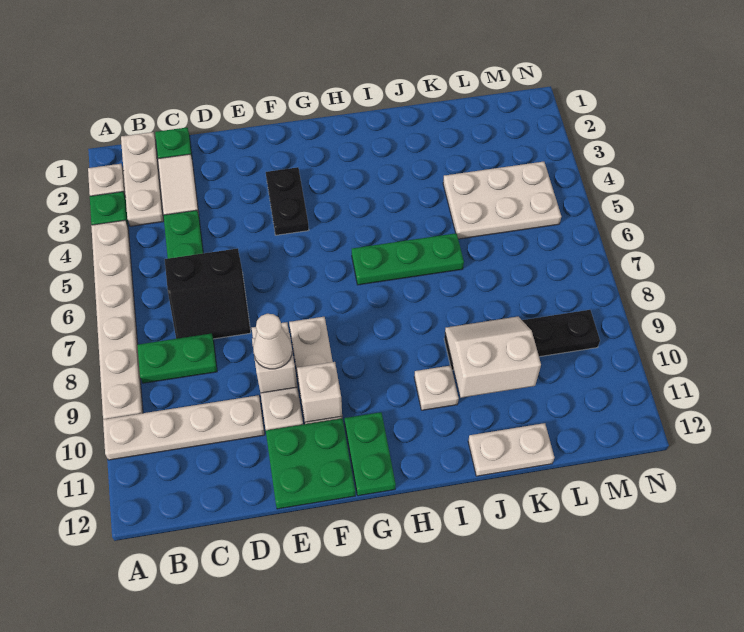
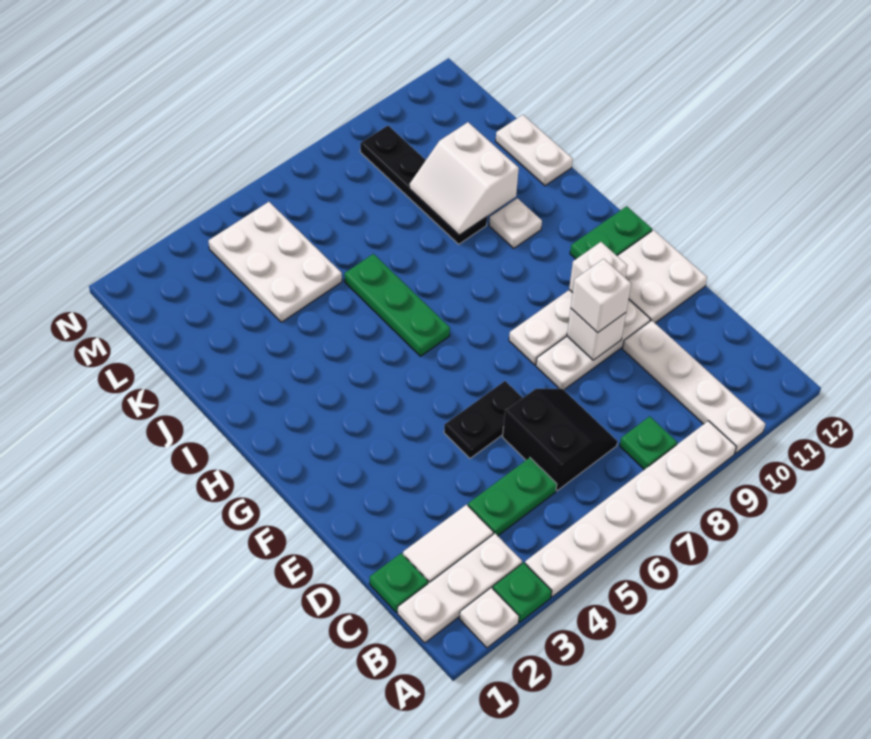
green plate B8:C8 level 1 -> green plate B8 level 1
white cone E9 level 3 -> white brick E9 level 3
green plate E11:F12 level 1 -> white plate E11:F12 level 1
black plate F3:F4 level 1 -> black plate E5:E6 level 1

